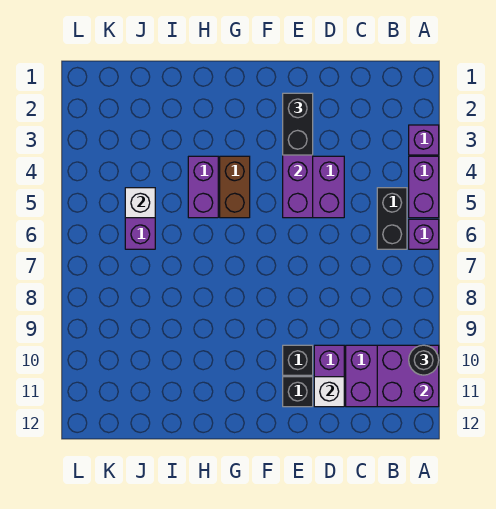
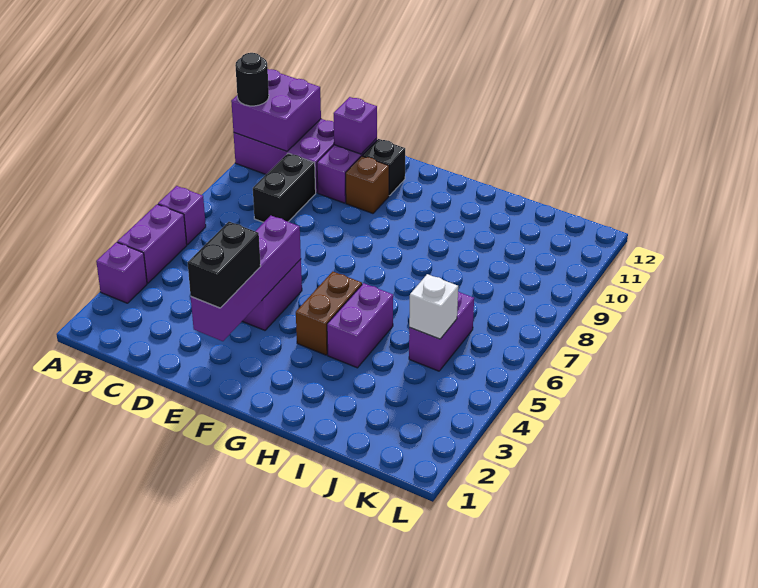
black brick B5:B6 level 1 -> black brick C8:C9 level 1
white brick D11 level 2 -> purple brick D11 level 2
black brick E10 level 1 -> brown brick E10 level 1

